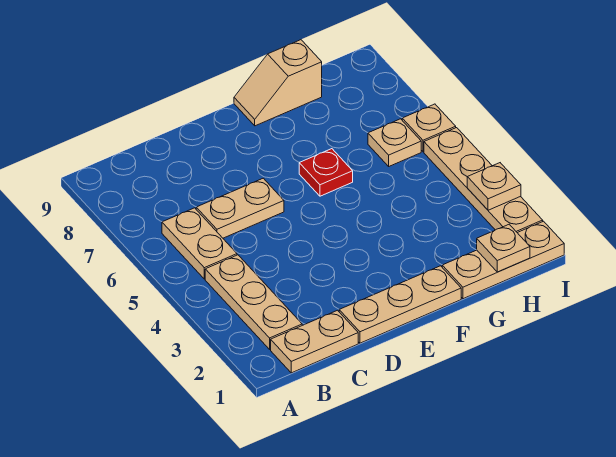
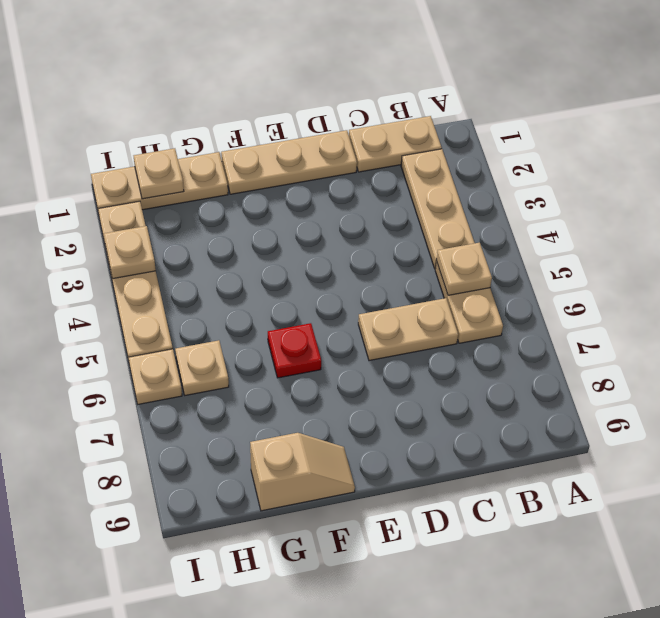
none -> tan plate B5 level 2

